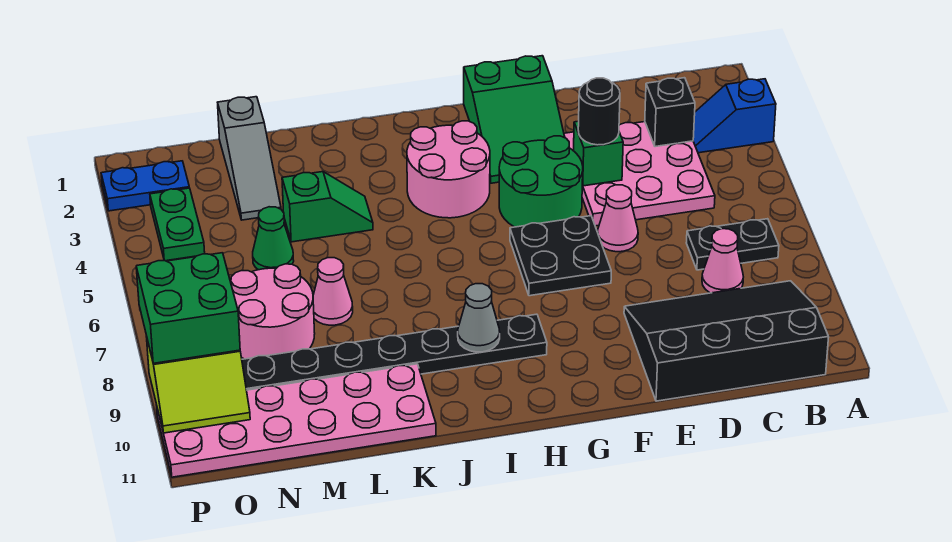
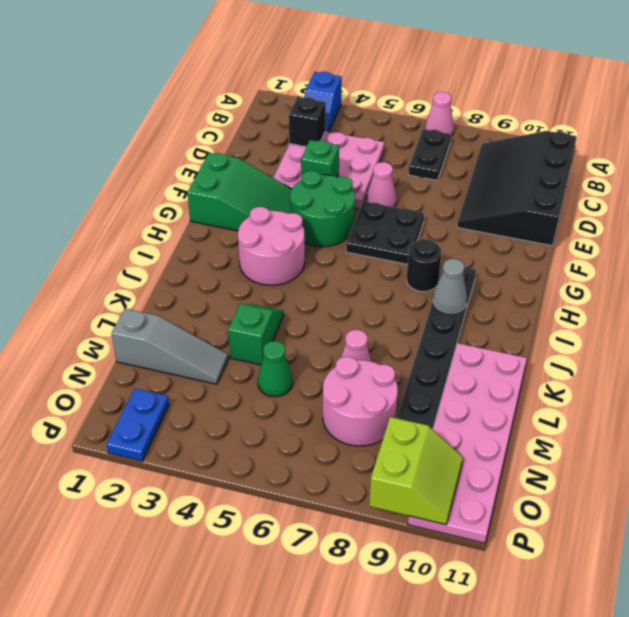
pink cone C8 level 1 -> pink cone A7 level 1
black round brick E4 level 3 -> black round brick H8 level 1
green plate O3:O4 level 1 -> none
green brick O8:P9 level 3 -> none

